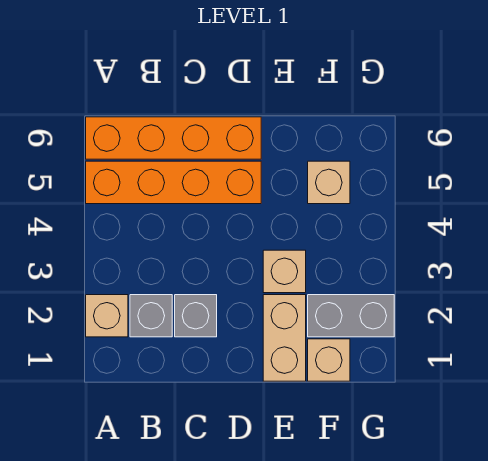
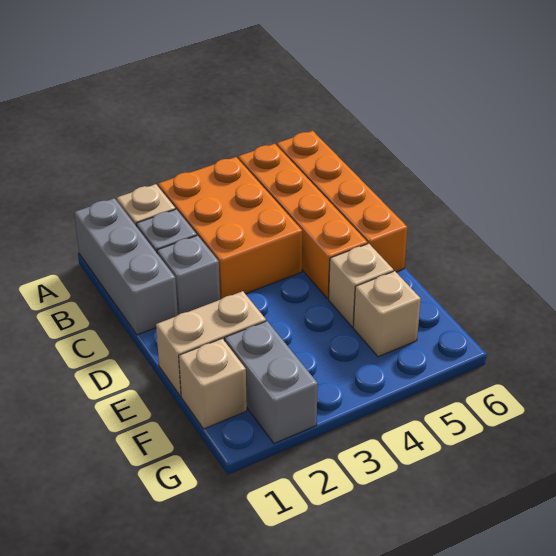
none -> grey brick A1:C1 level 1
none -> orange brick A3:C4 level 1
tan brick E3 level 1 -> tan brick E5 level 1

